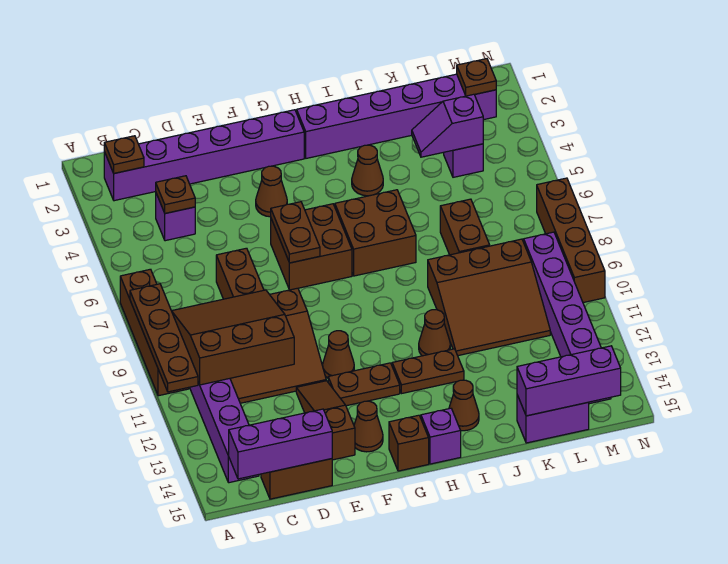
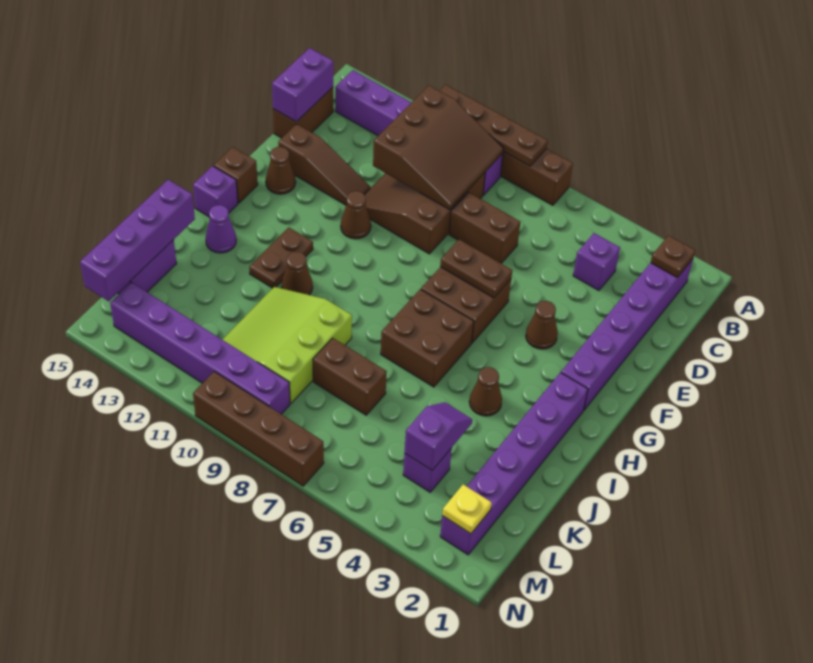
purple brick B15:D15 level 2 -> purple brick C15:D15 level 2
brown plate C4 level 2 -> none
brown plate F12:G12 level 1 -> none
brown cone I14 level 1 -> purple cone I14 level 1
brown slope J9:L11 level 1 top 9 -> lime slope J9:L11 level 1 top 9
purple brick K15:M15 level 2 -> purple brick J15:M15 level 2
brown plate M2 level 2 -> yellow plate M2 level 2

